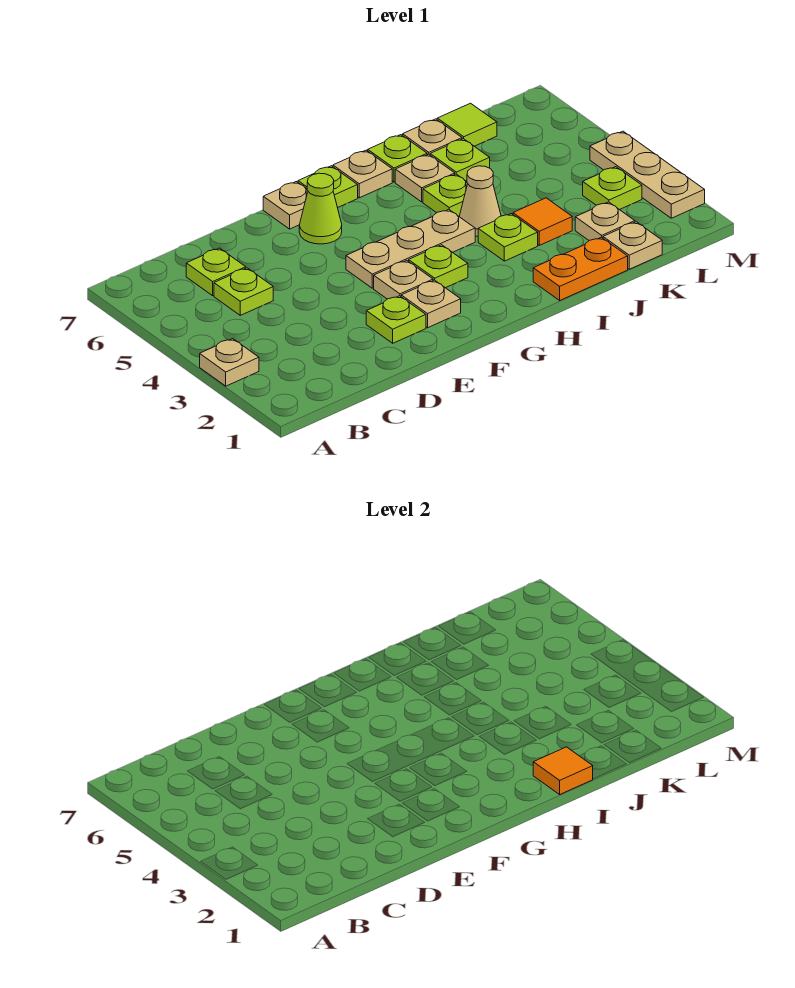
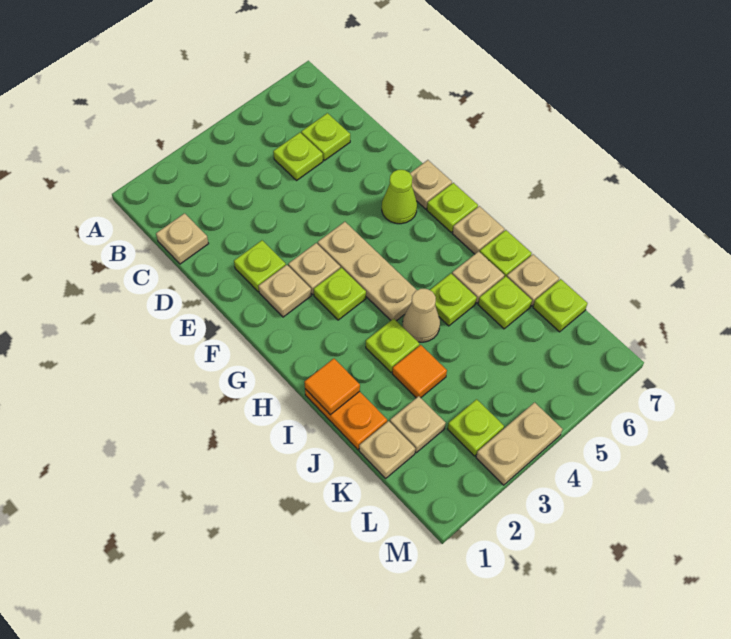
tan plate A3 level 1 -> tan plate C1 level 1
lime tile K7 level 1 -> lime plate K7 level 1
tan plate M2:M4 level 1 -> tan plate M3:M4 level 1

